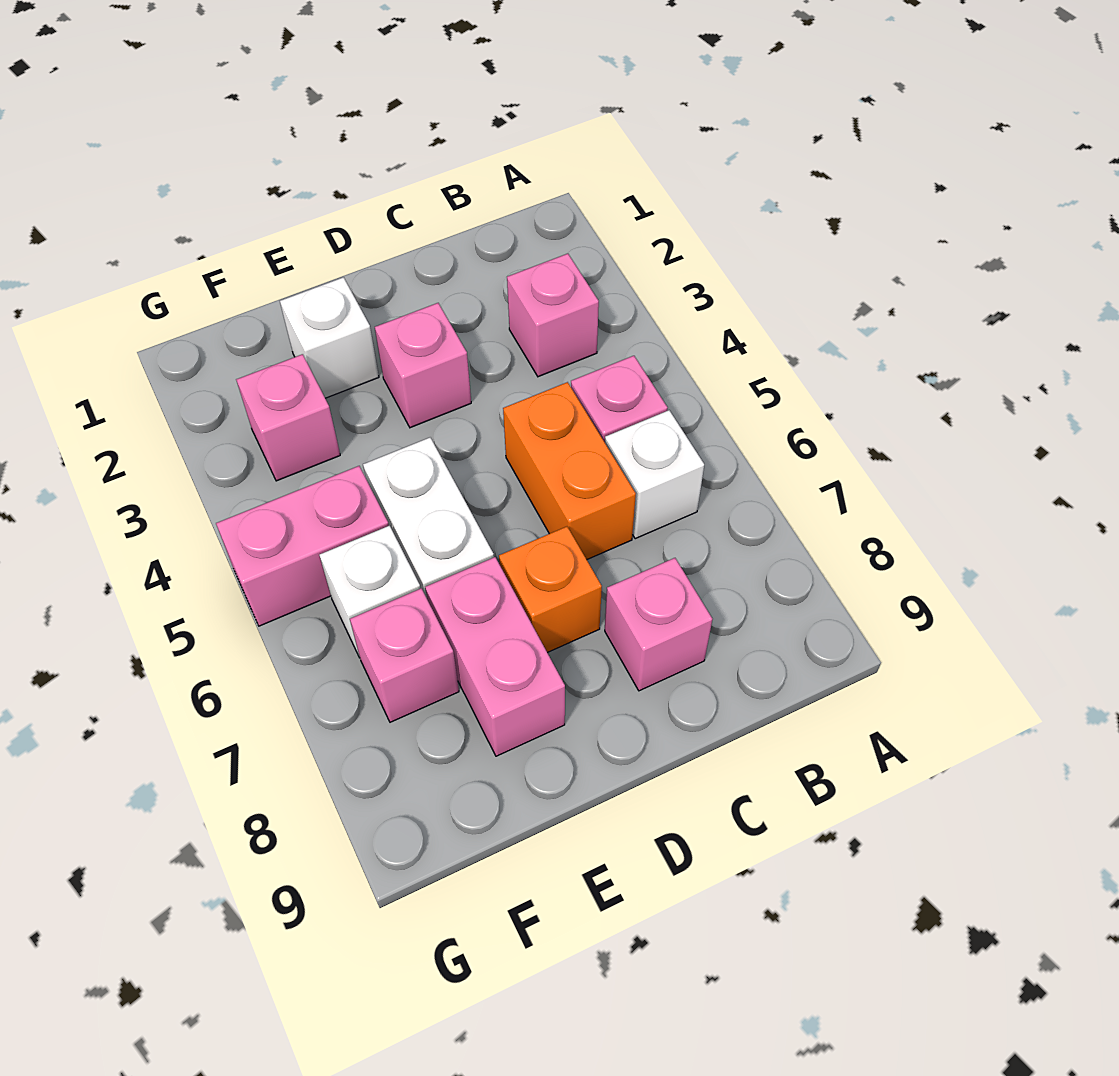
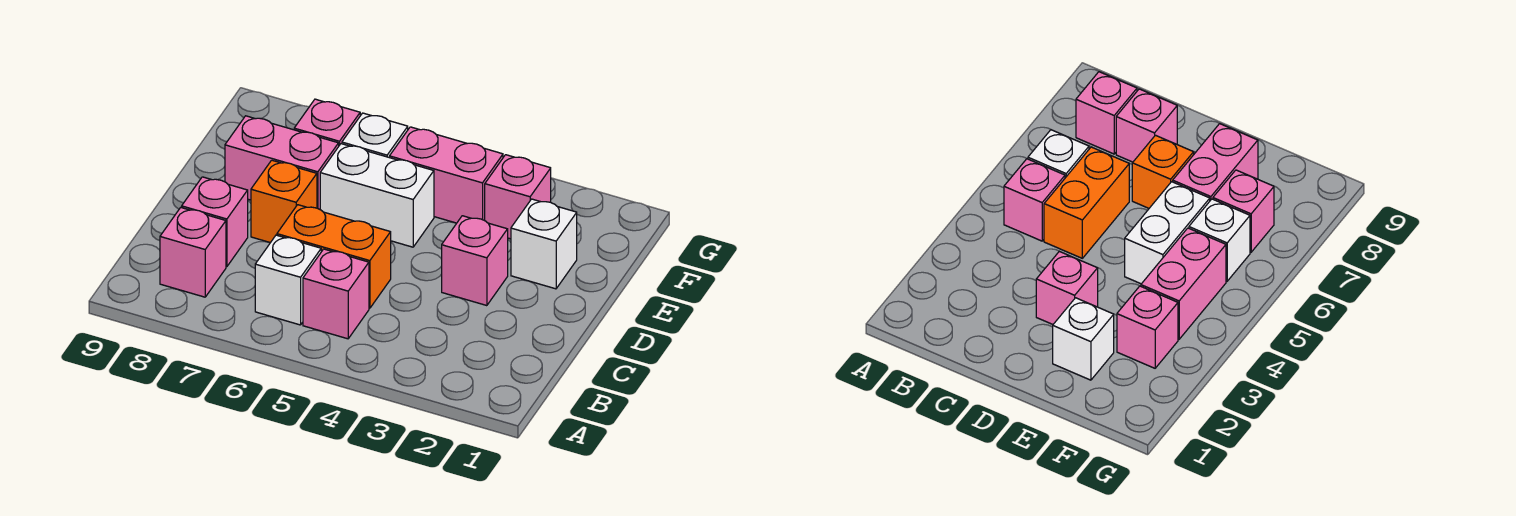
pink brick B3 level 1 -> pink brick B8 level 1
pink brick F5:G5 level 1 -> pink brick F4:F5 level 1

